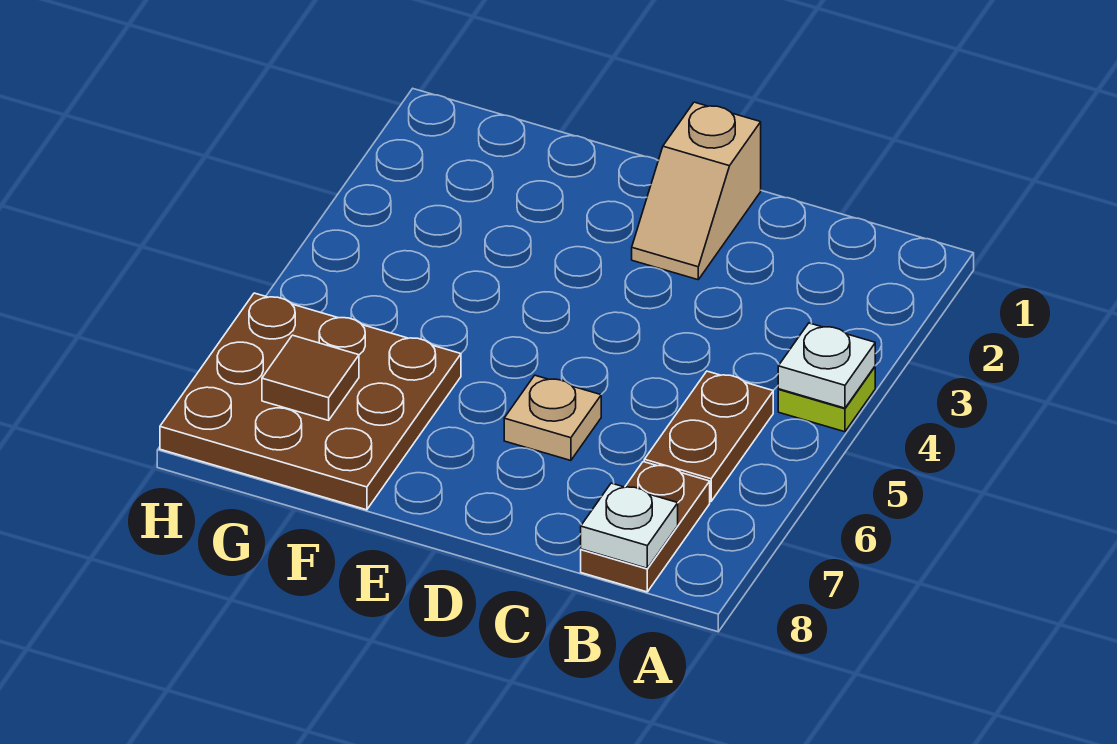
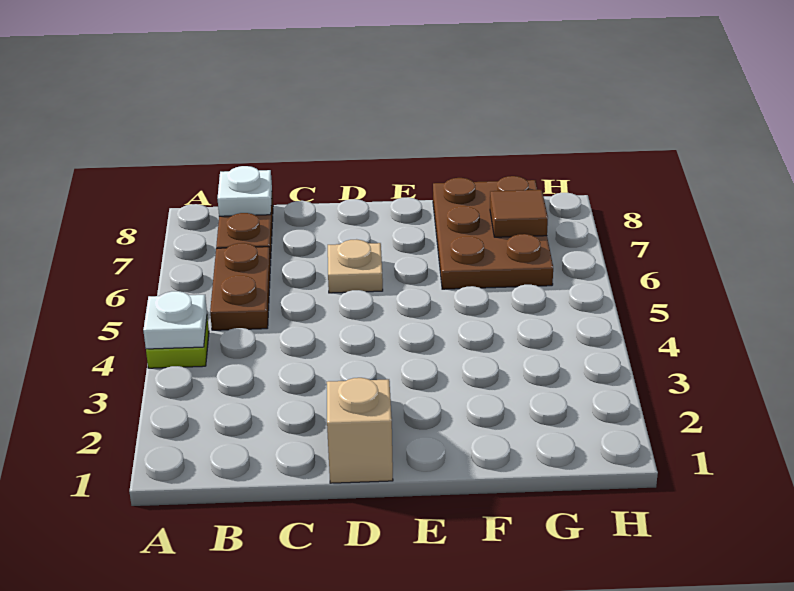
brown plate F6:H8 level 1 -> brown plate F6:G8 level 1

